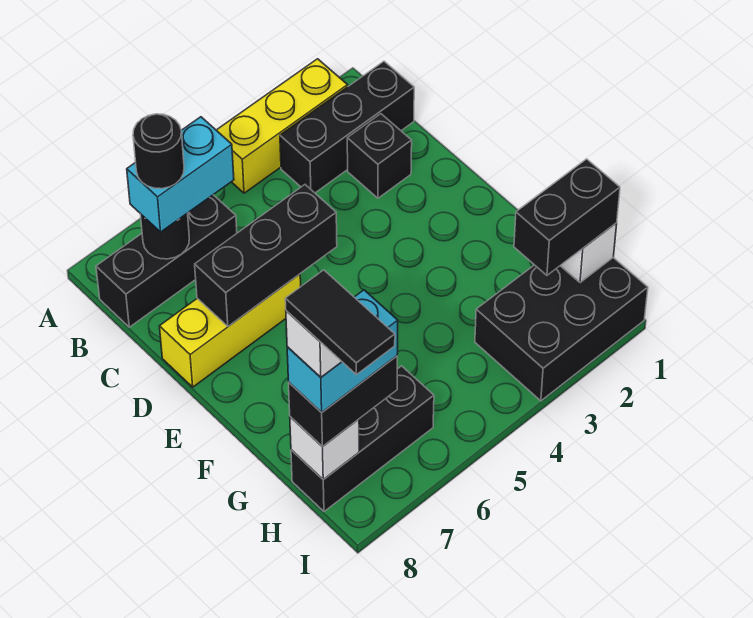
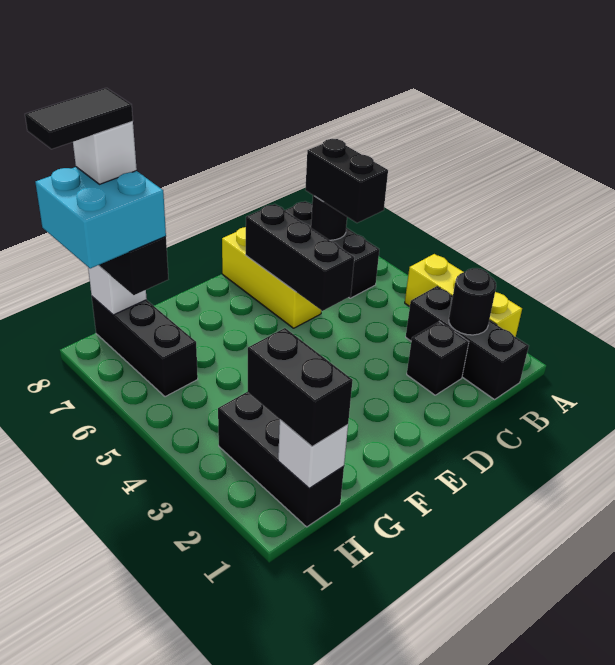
cyan brick B6:B7 level 3 -> black brick B6:B7 level 3
black round brick B7 level 4 -> black round brick B2 level 2
black brick H1:I3 level 1 -> black brick H1:H3 level 1
cyan brick H7:H8 level 4 -> cyan brick H7:I8 level 4

